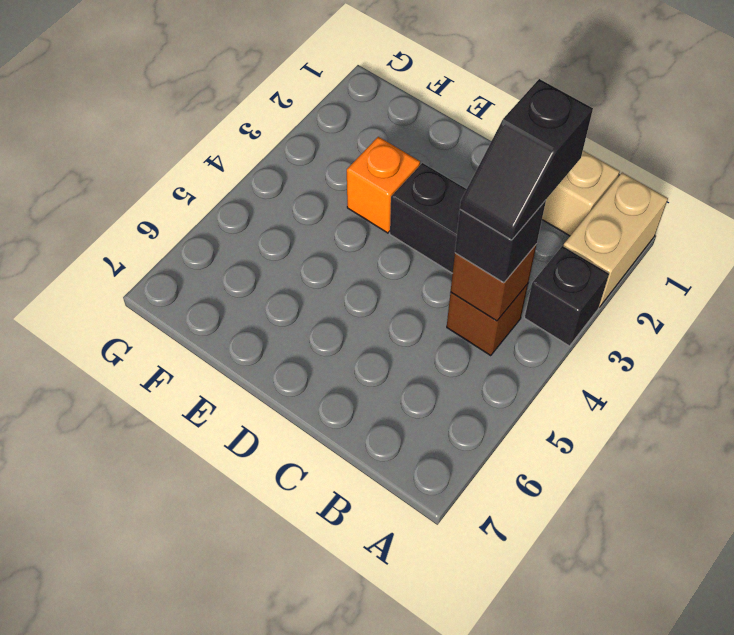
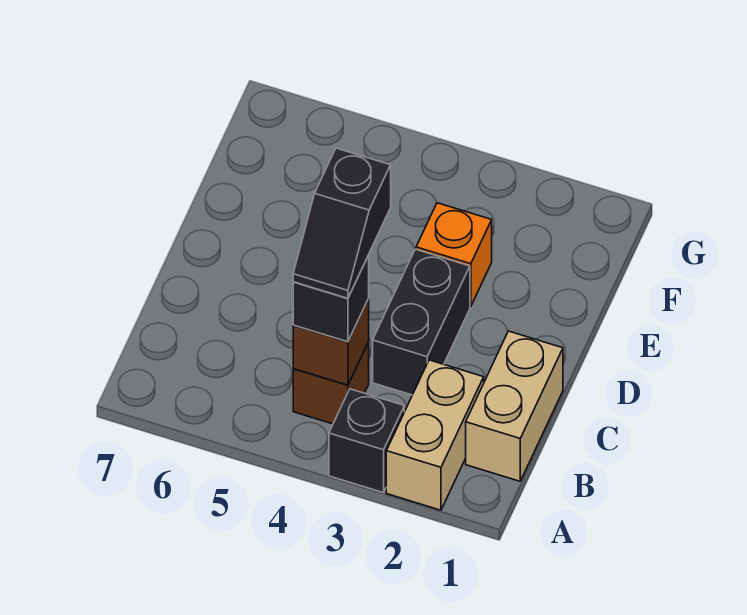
tan brick A1:A2 level 1 -> tan brick A2:B2 level 1
black slope B3:B4 level 4 top 3 -> black slope B4:C4 level 4 top C

